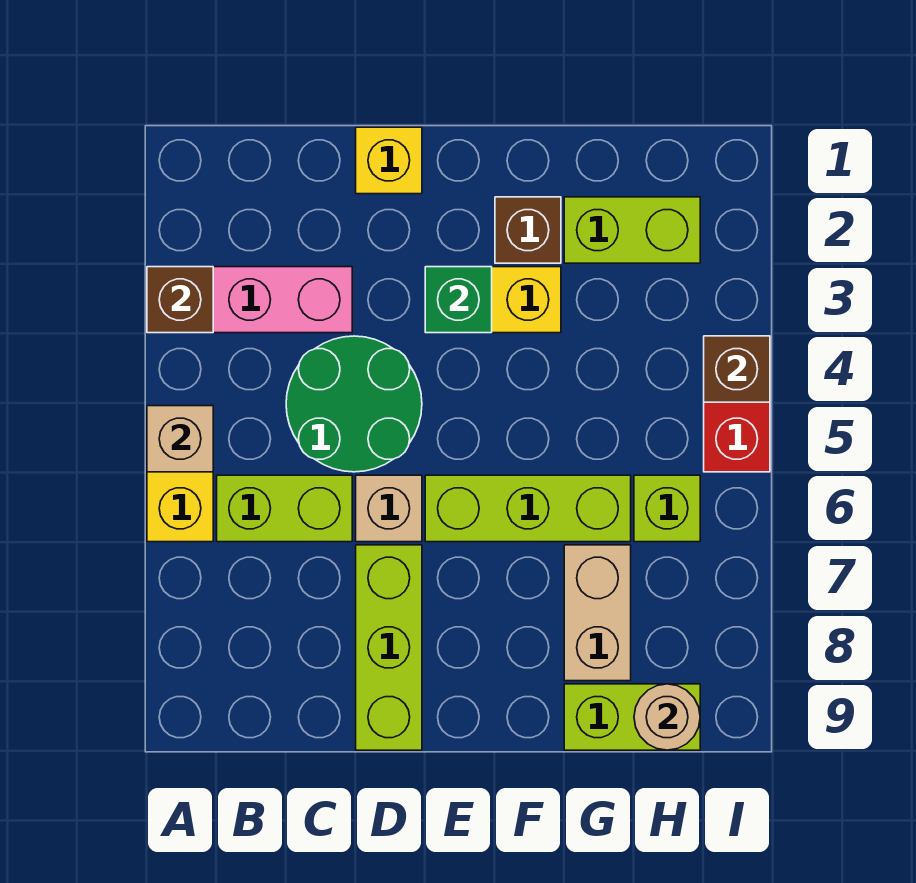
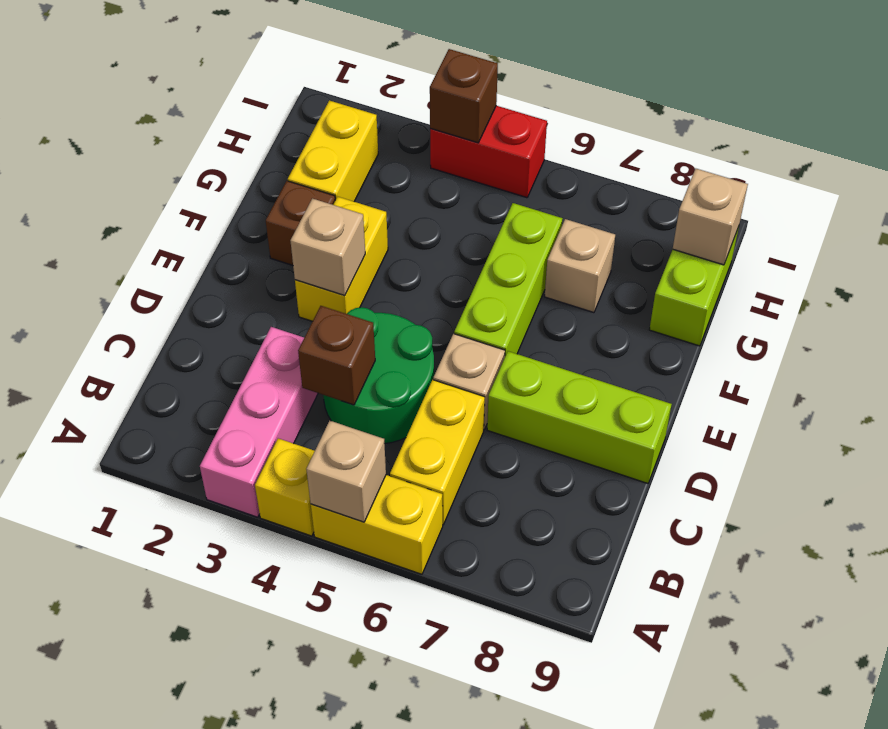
brown brick A3 level 2 -> brown brick C4 level 2
lime brick B6:C6 level 1 -> yellow brick B6:C6 level 1
yellow brick D1 level 1 -> yellow brick A4 level 1
green brick E3 level 2 -> tan brick E3 level 2
lime brick G2:H2 level 1 -> yellow brick G2:H2 level 1
tan brick G7:G8 level 1 -> tan brick G7 level 1
lime brick H6 level 1 -> none
tan round brick H9 level 2 -> tan brick H9 level 2

